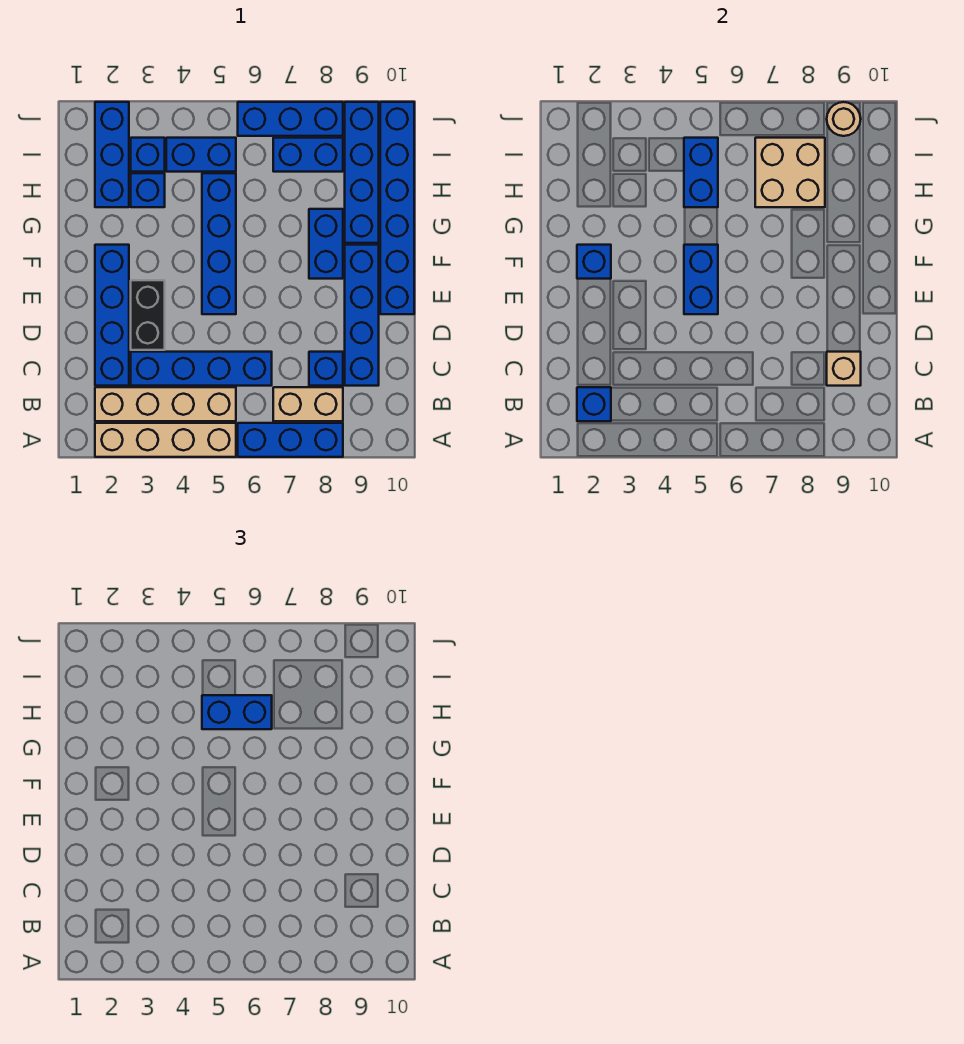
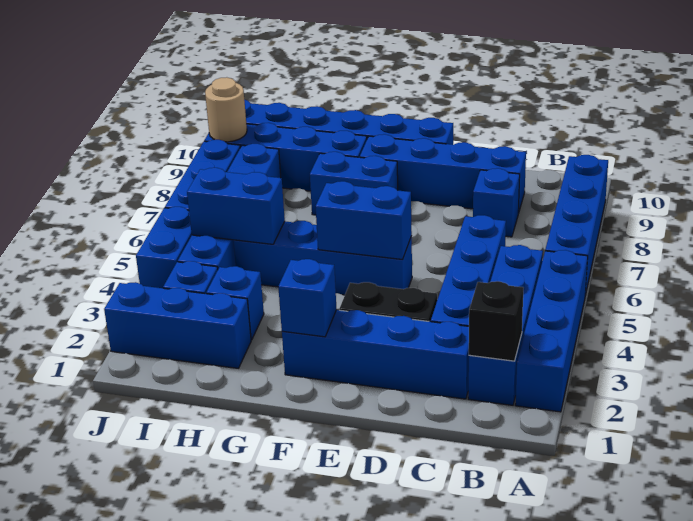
tan brick A2:A5 level 1 -> blue brick A2:A5 level 1
blue brick A6:A8 level 1 -> blue brick A6:A9 level 1
tan brick B2:B5 level 1 -> blue brick B2:B5 level 1
blue brick B2 level 2 -> black brick B2 level 2
tan brick B7:B8 level 1 -> none
tan brick C9 level 2 -> none
blue brick H5:H6 level 3 -> blue brick J4:J5 level 1
tan brick H7:I8 level 2 -> none

